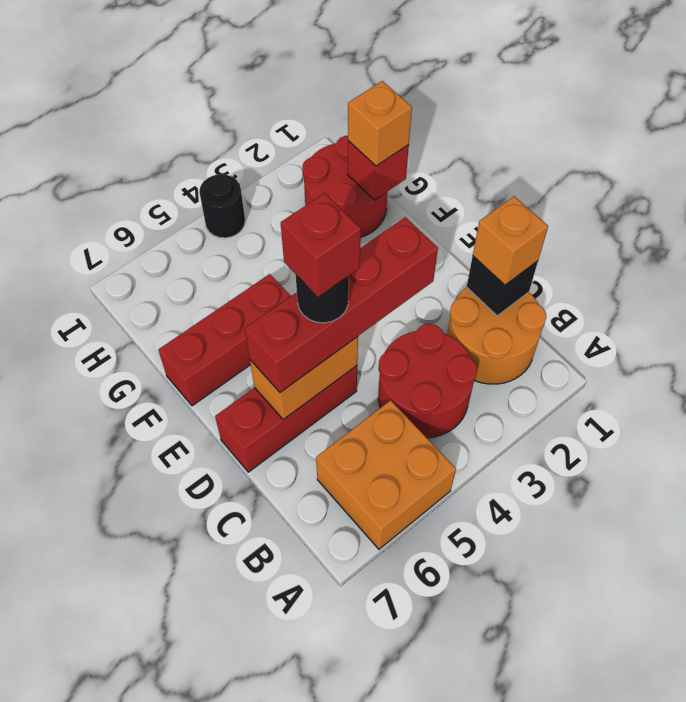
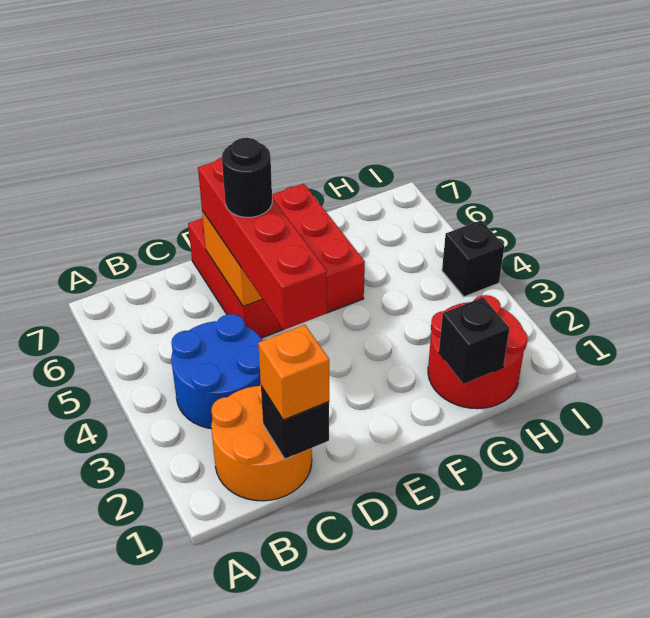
orange brick A5:B6 level 1 -> none
red round brick B3:C4 level 1 -> blue round brick B3:C4 level 1
red brick D5 level 5 -> none
red brick G1 level 2 -> black brick G1 level 2
orange brick G1 level 3 -> none
black round brick I4 level 1 -> black brick I4 level 1

